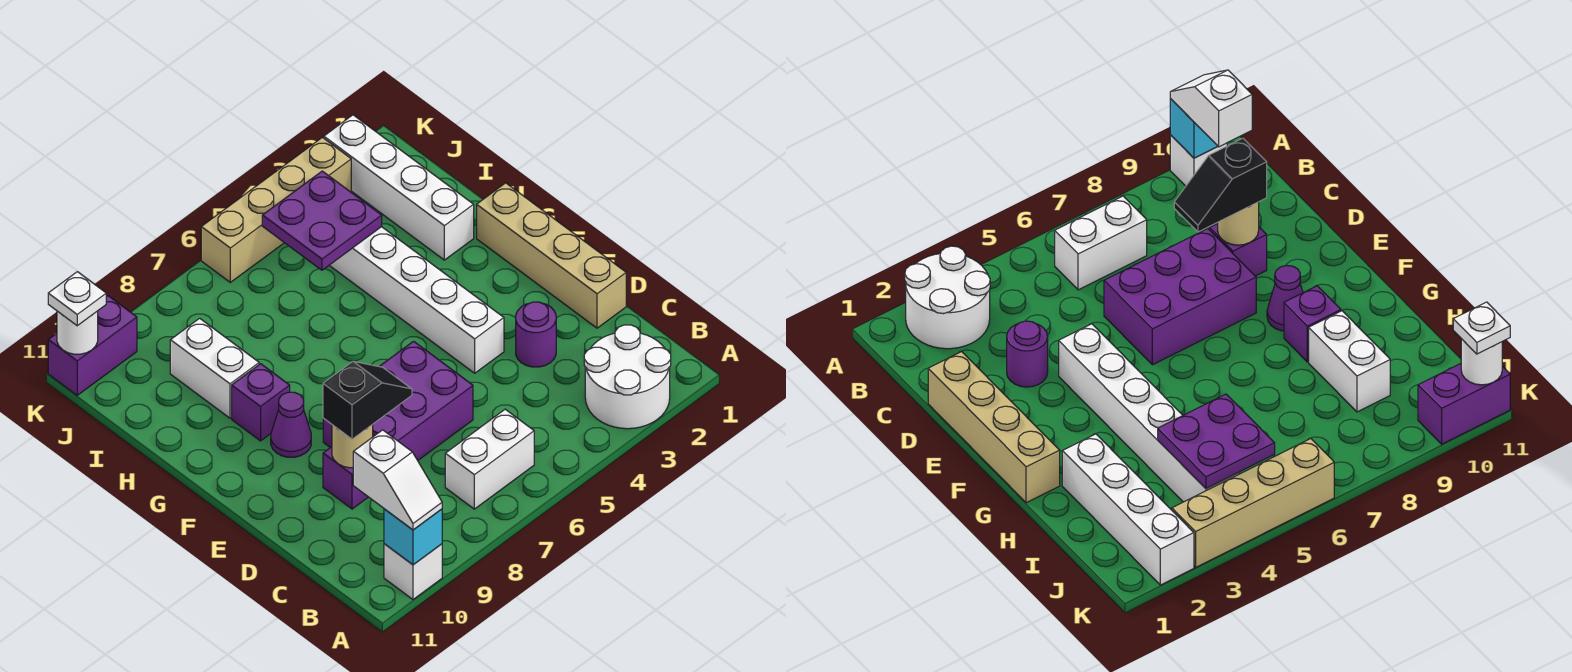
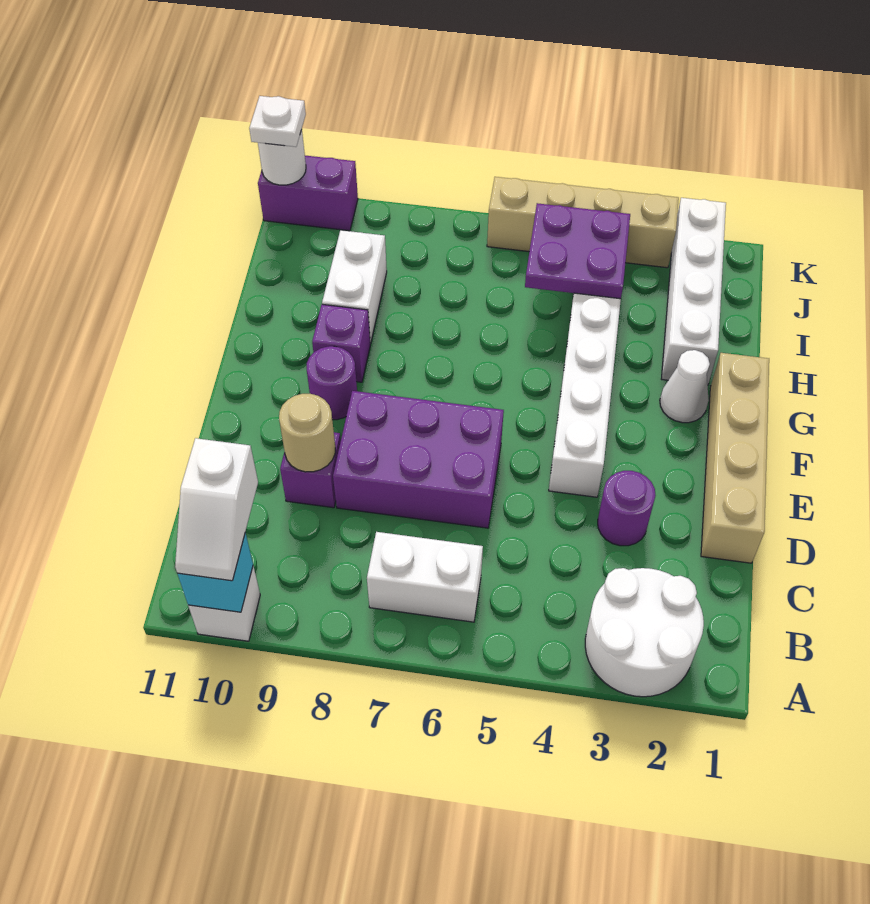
black slope D8:D9 level 3 top 9 -> none
purple cone F9 level 1 -> purple round brick F9 level 1
none -> white cone G2 level 1

